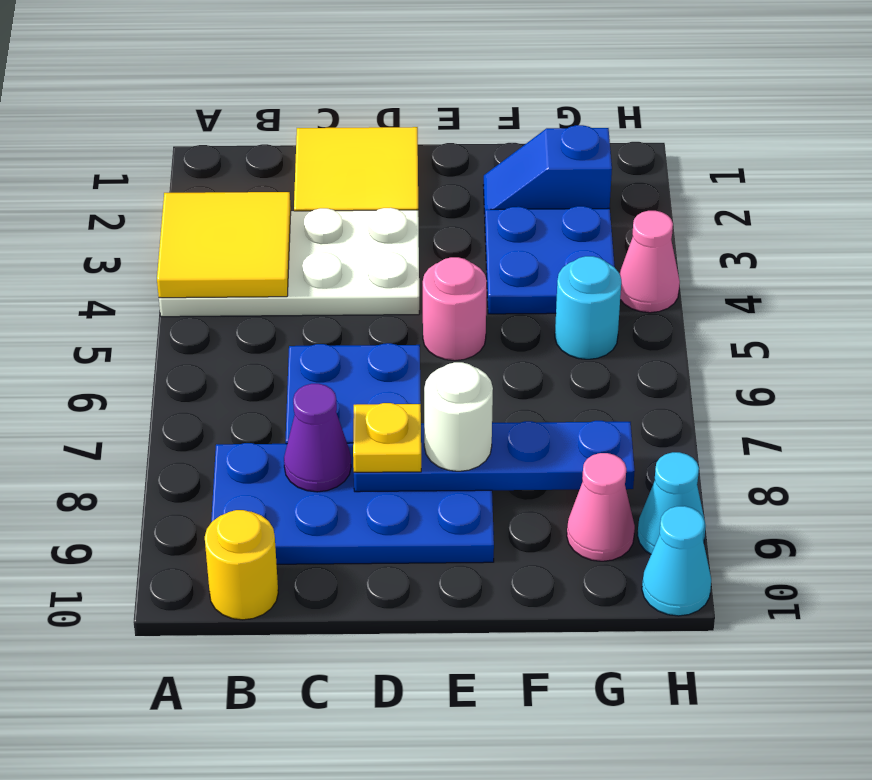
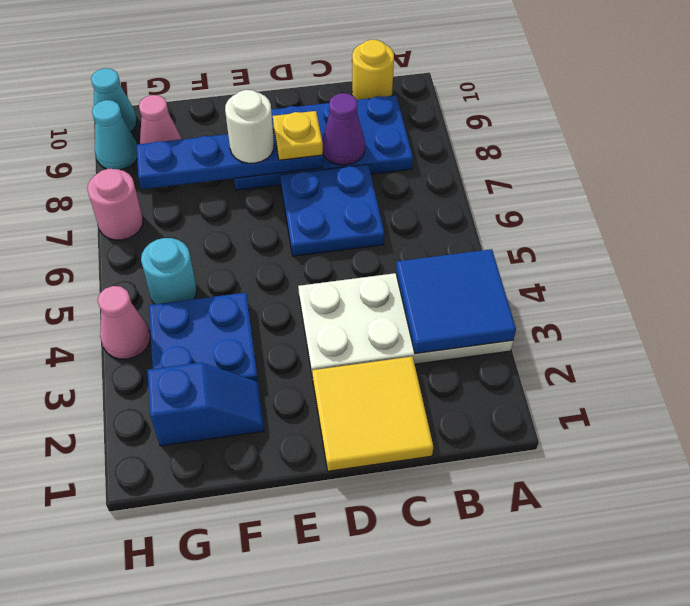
yellow tile A3:B4 level 2 -> blue tile A3:B4 level 2
pink round brick E5 level 1 -> pink round brick H7 level 1

